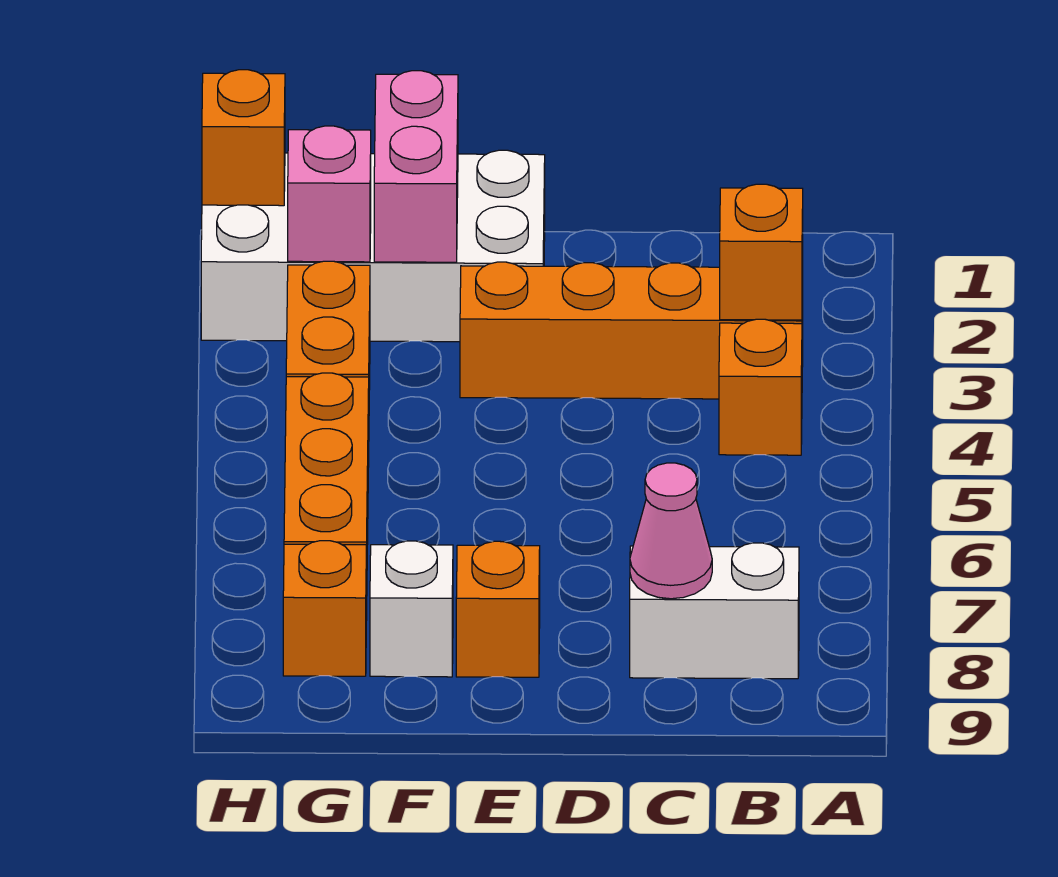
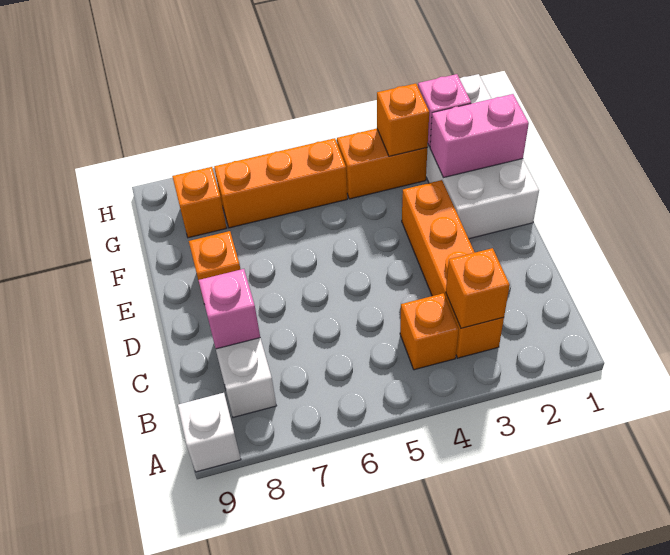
pink cone C8 level 2 -> pink brick C8 level 2
white brick F8 level 1 -> white brick A9 level 1
orange brick H1 level 2 -> orange brick G3 level 2

